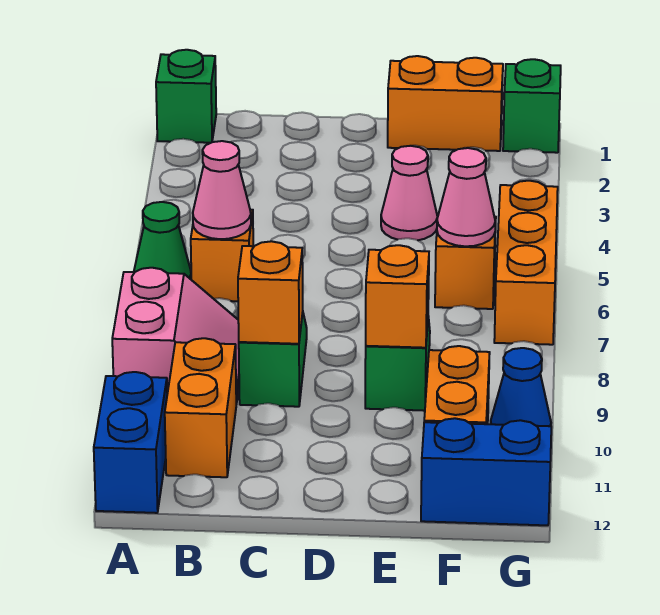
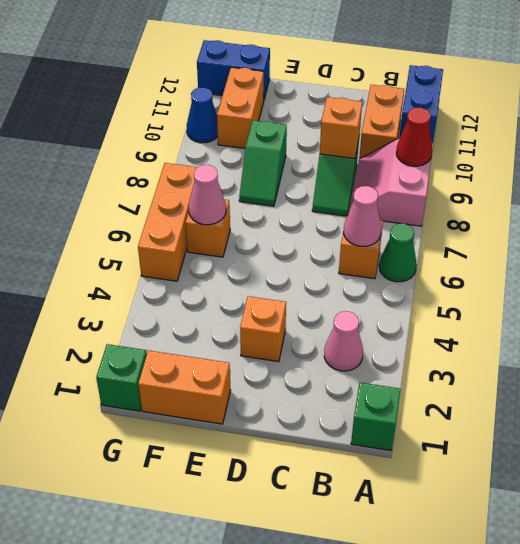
none -> red cone A9 level 2
pink cone E4 level 1 -> pink cone B3 level 1
orange brick E9 level 2 -> orange brick D3 level 1

